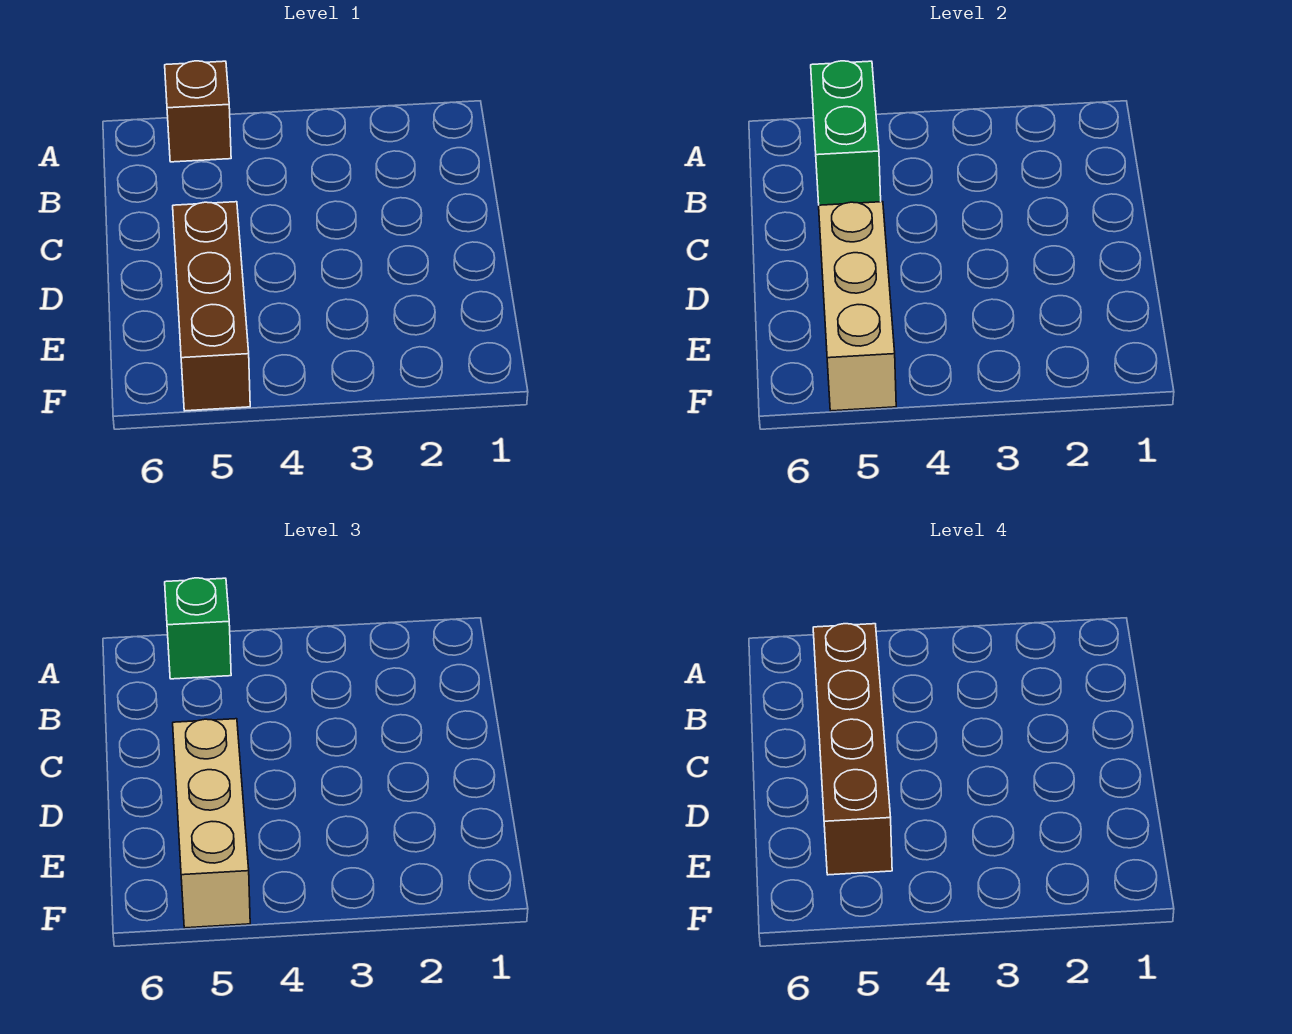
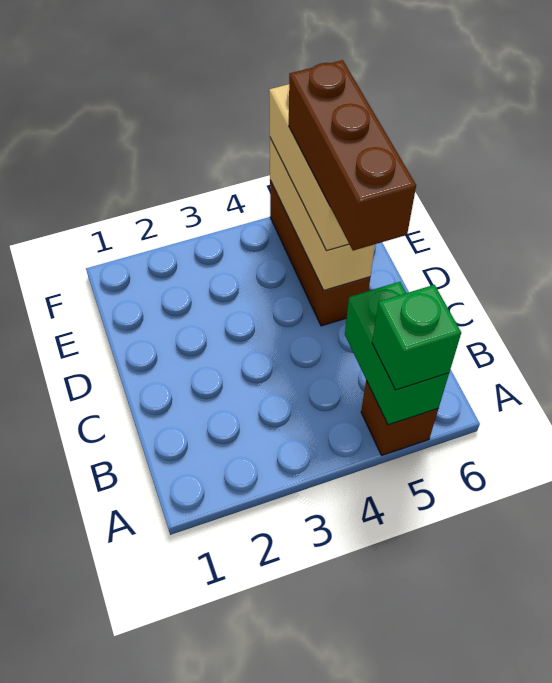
brown brick B5:E5 level 4 -> brown brick C5:E5 level 4

